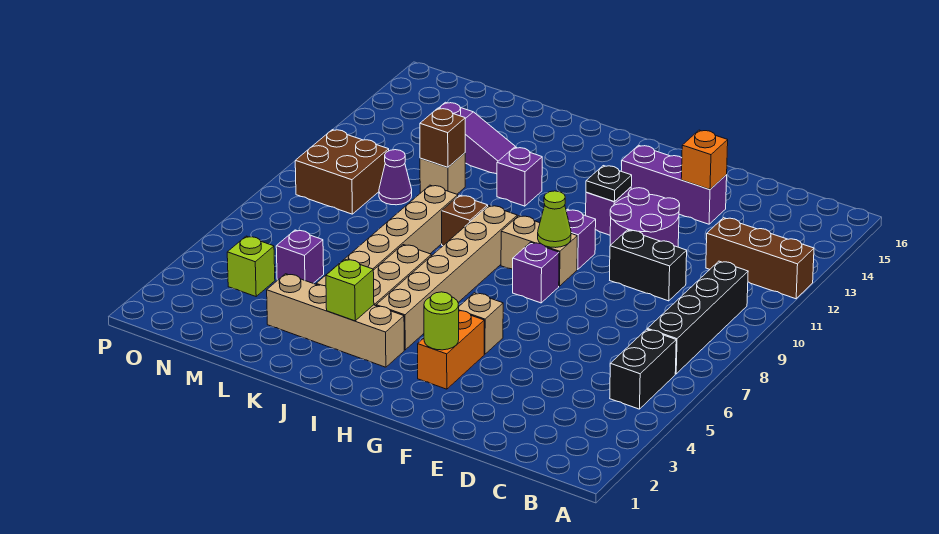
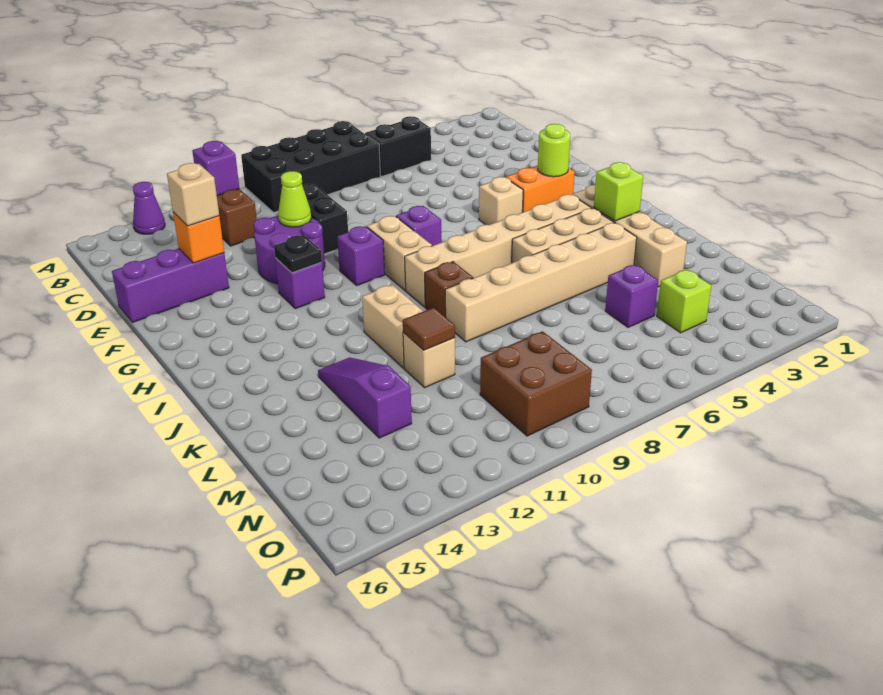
black brick B7:B10 level 1 -> black brick A7:B10 level 1
purple brick E14:G14 level 1 -> purple brick E14:E16 level 1
none -> tan brick E14 level 3
lime cone G9 level 2 -> lime cone E11 level 2
none -> tan brick J11:K11 level 1
purple brick J12 level 1 -> purple brick B12 level 2
brown brick L11 level 2 -> brown tile L11 level 2
purple cone M10 level 1 -> purple cone A14 level 1

